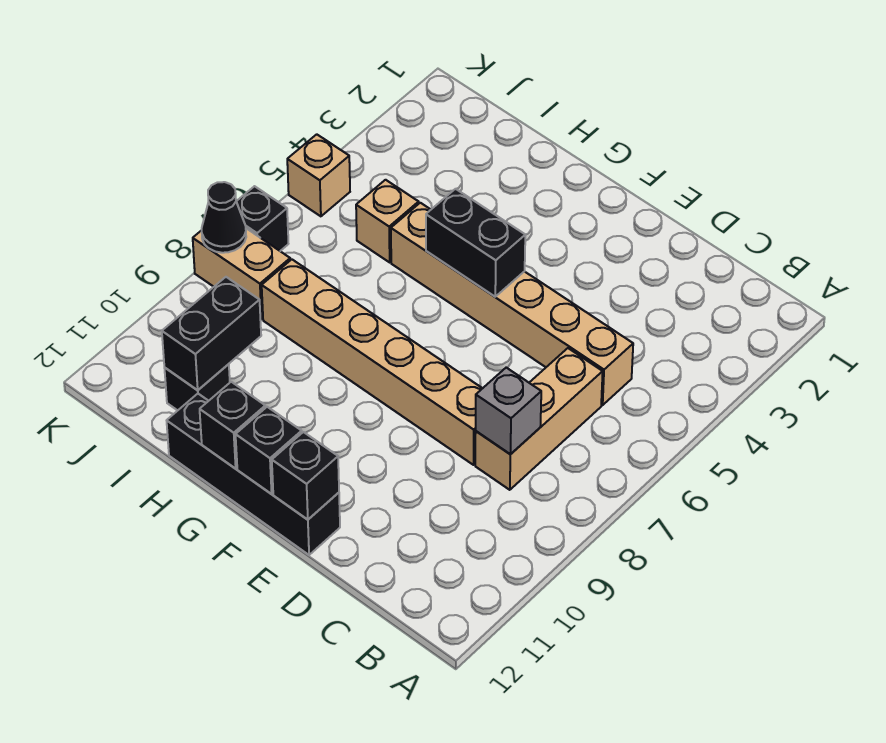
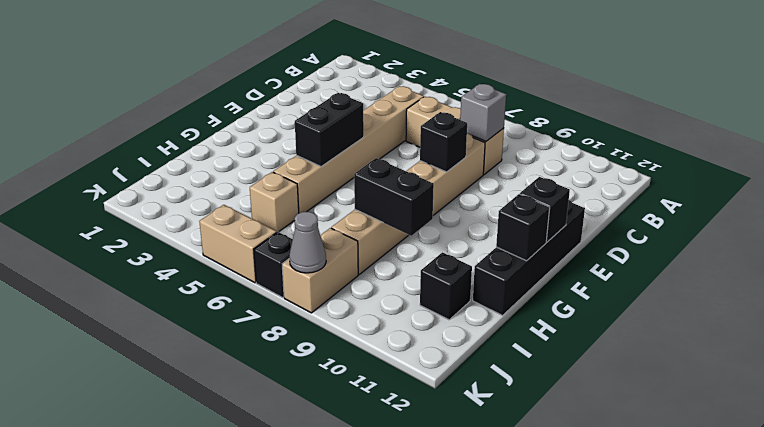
black brick E12 level 2 -> black brick E8 level 2
black brick I10:I11 level 2 -> black brick H8:H9 level 2
tan brick K5 level 1 -> tan brick K5:K6 level 1
black cone K8 level 2 -> grey cone K8 level 2

